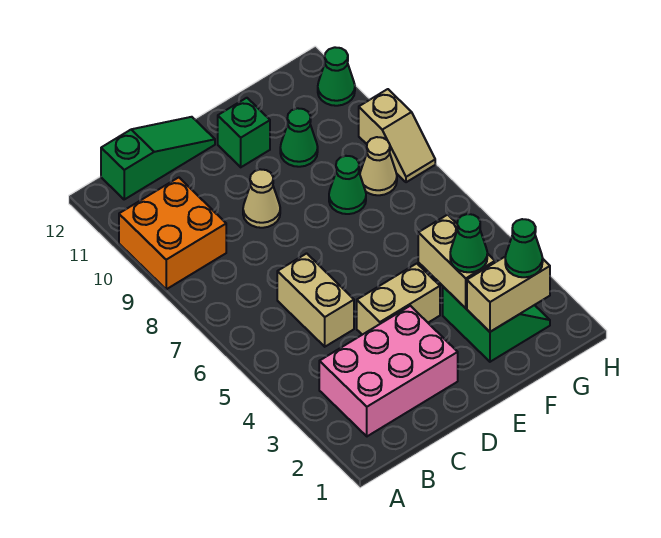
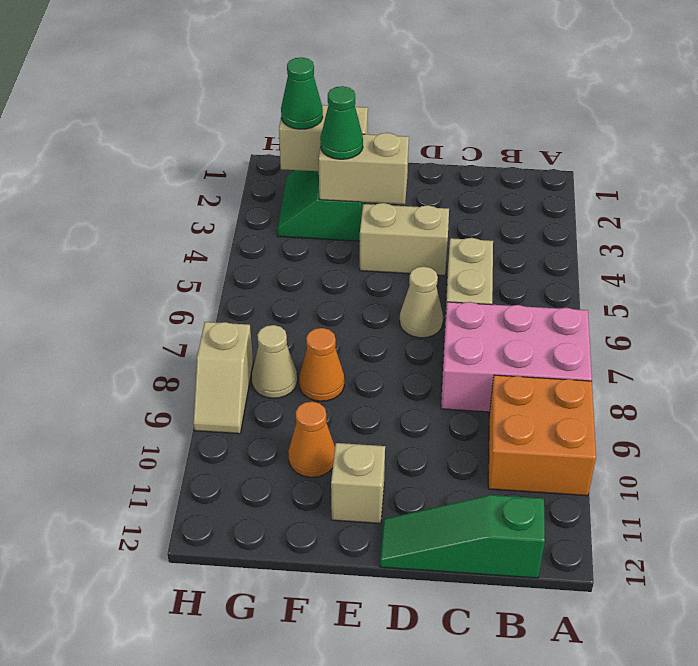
pink brick B2:D3 level 1 -> pink brick A7:C8 level 1
tan cone D9 level 1 -> tan cone D6 level 1
green brick E11 level 1 -> tan brick E11 level 1
tan brick F3:F4 level 2 -> tan brick E3:F3 level 2
green cone F8 level 1 -> orange cone F8 level 1
green cone F10 level 1 -> orange cone F10 level 1
tan slope H8:H9 level 1 top 9 -> tan slope H8:H9 level 1 top 8
green cone H11 level 1 -> none

